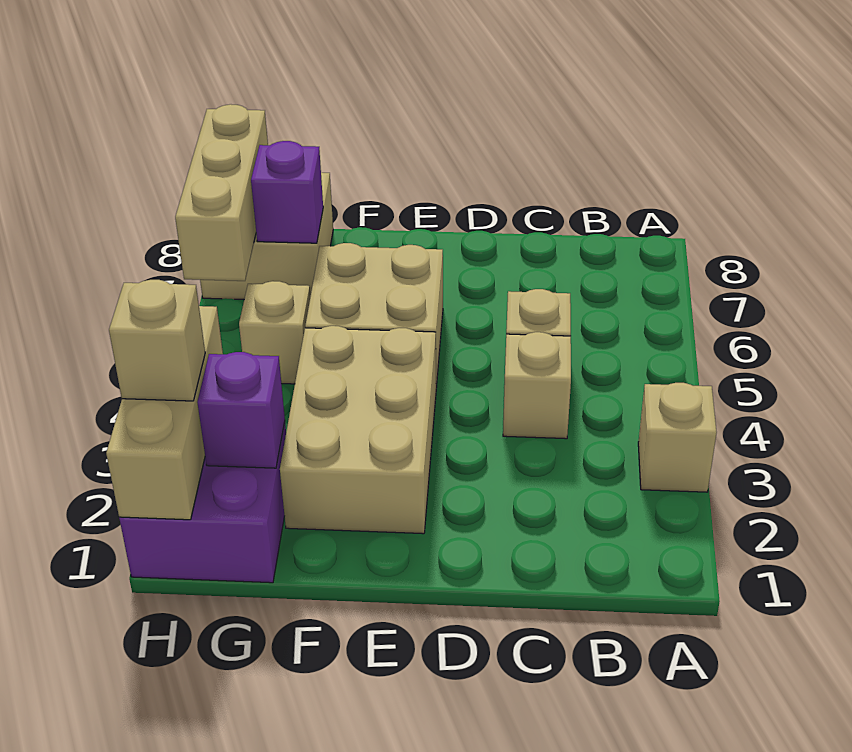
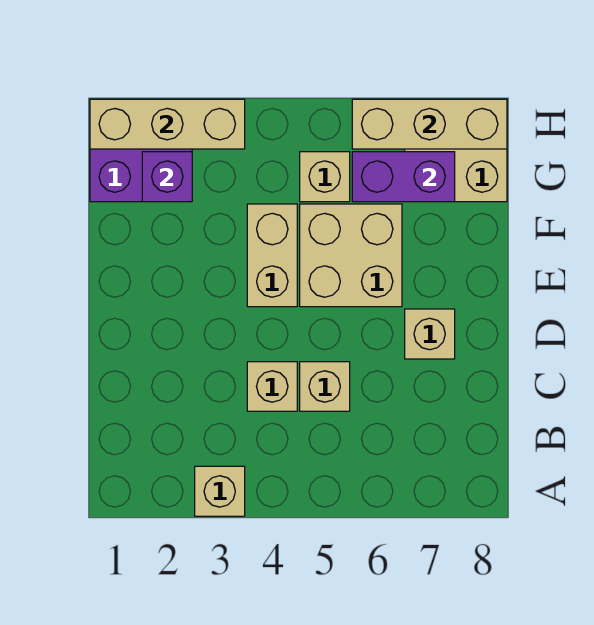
tan brick E2:F4 level 1 -> tan brick E4:F4 level 1
purple brick G7 level 2 -> purple brick G6:G7 level 2
tan brick H2 level 3 -> tan brick D7 level 1

